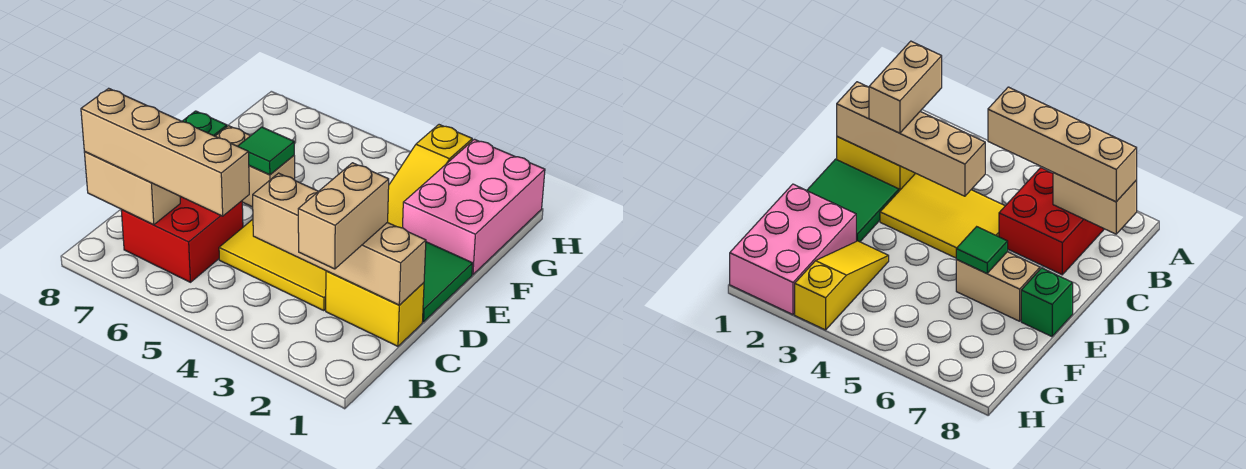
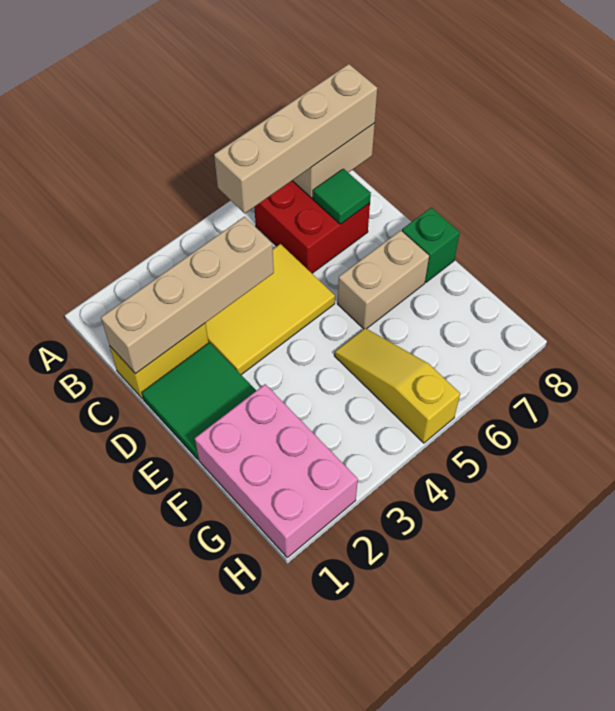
tan brick B2:C2 level 3 -> none
green tile E6 level 2 -> green tile C7 level 2
yellow slope F3:H3 level 1 top H -> yellow slope F5:H5 level 1 top H

